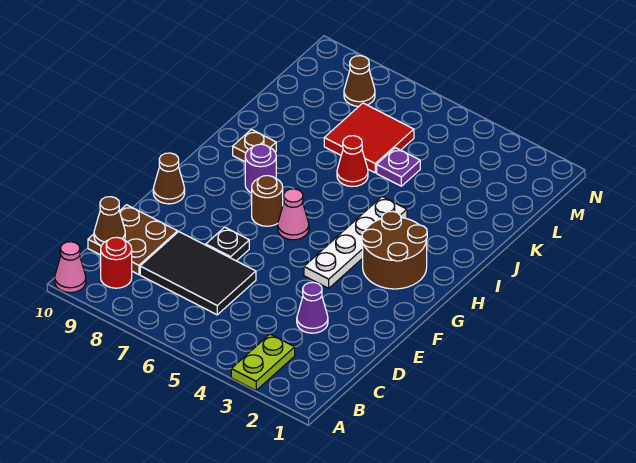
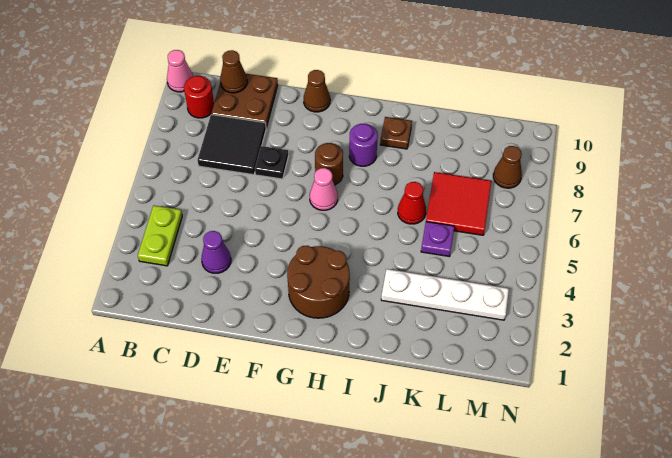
lime plate A3:B3 level 1 -> lime plate B3:B4 level 1
black tile C6:D8 level 1 -> black tile C7:D8 level 1
white plate F4:I4 level 1 -> white plate J3:M3 level 1

